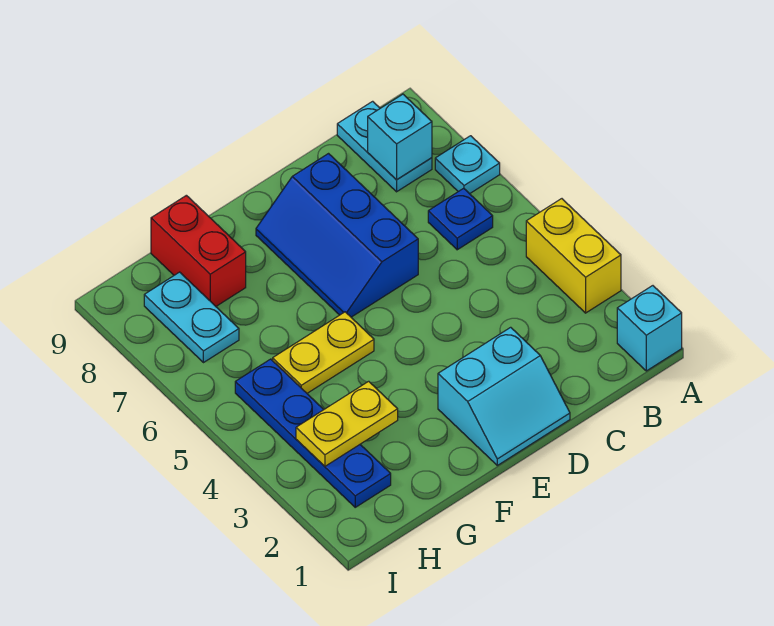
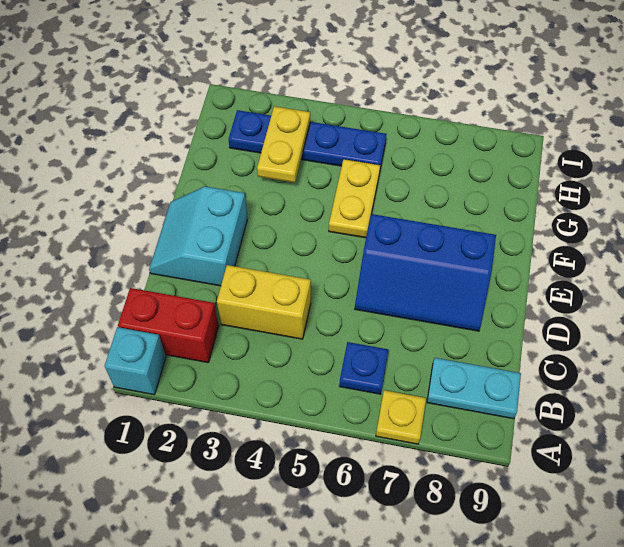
yellow brick A3:A4 level 1 -> yellow brick C3:C4 level 1
cyan plate A7 level 1 -> yellow plate A7 level 1
cyan brick B8 level 2 -> none
blue slope D6:E8 level 1 top D -> blue slope D6:E8 level 1 top E
red brick G8:G9 level 1 -> red brick B1:B2 level 1
cyan plate H7:H8 level 1 -> none

